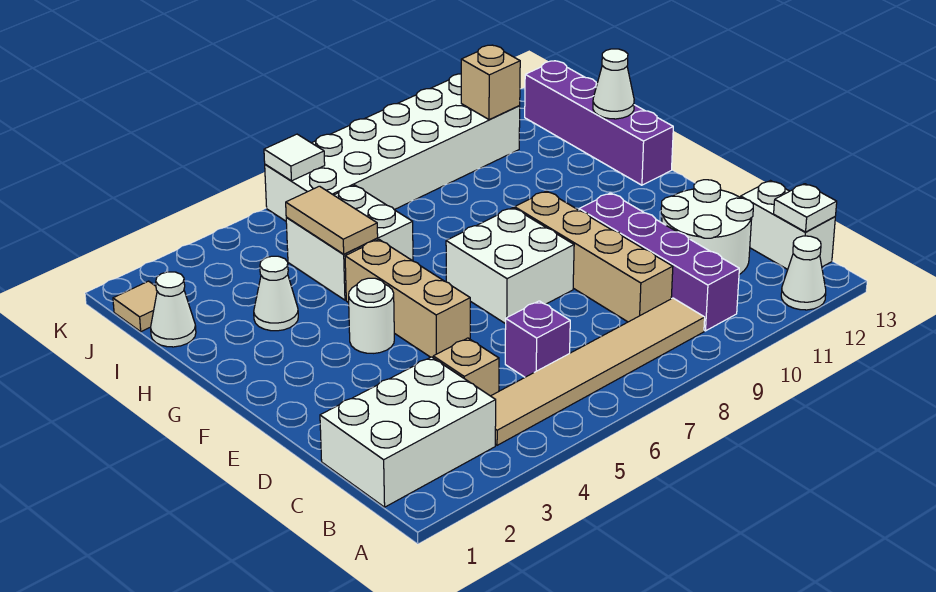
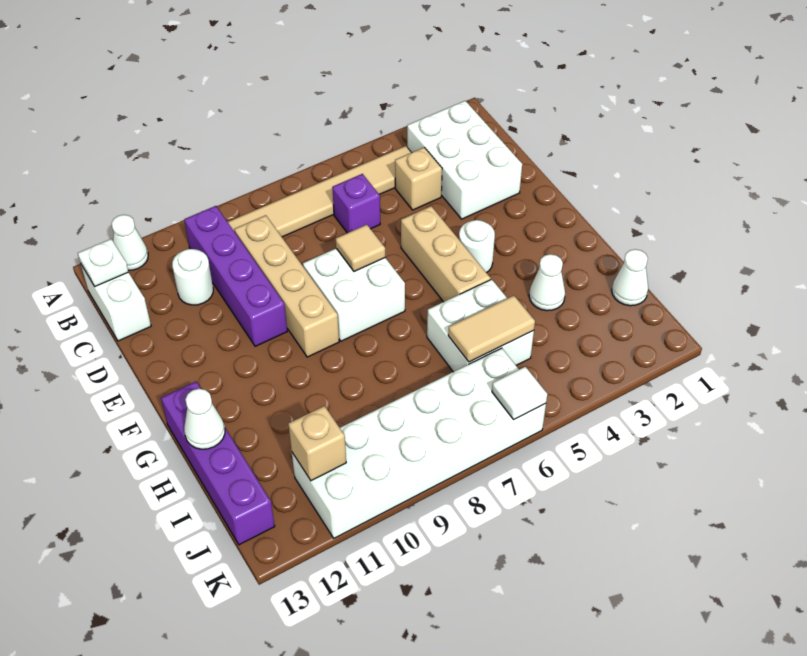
white brick B1:C3 level 1 -> white brick B2:D3 level 1
white round brick C11:D12 level 1 -> white round brick C11 level 1
tan tile H5:I5 level 2 -> tan tile I5:I6 level 2
tan tile J1 level 1 -> tan tile E7 level 2

